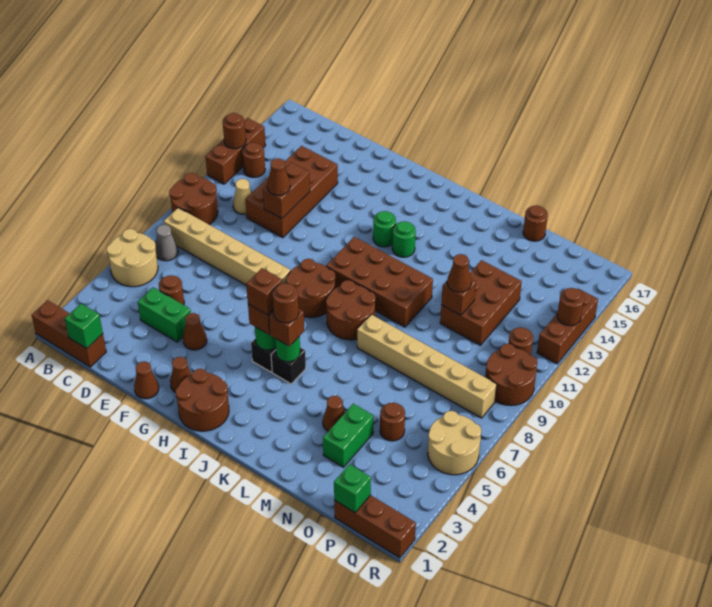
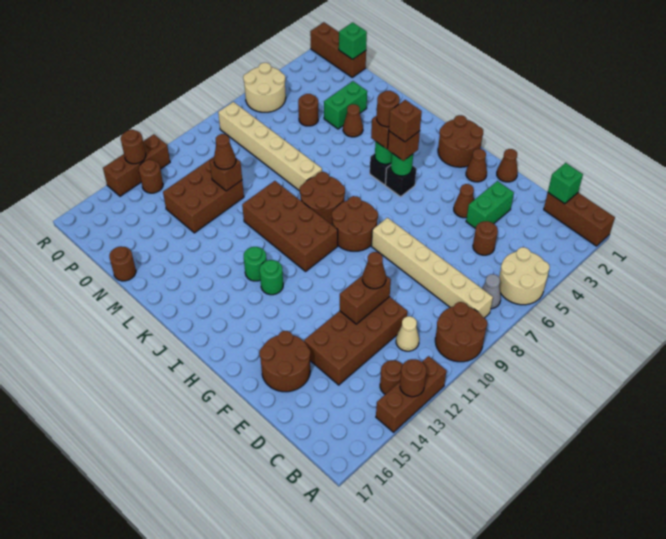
green brick D4:E4 level 1 -> green brick E3:E4 level 1
brown round brick Q9:R10 level 1 -> brown round brick E15:F16 level 1
brown round brick Q11 level 1 -> brown round brick Q13 level 1

